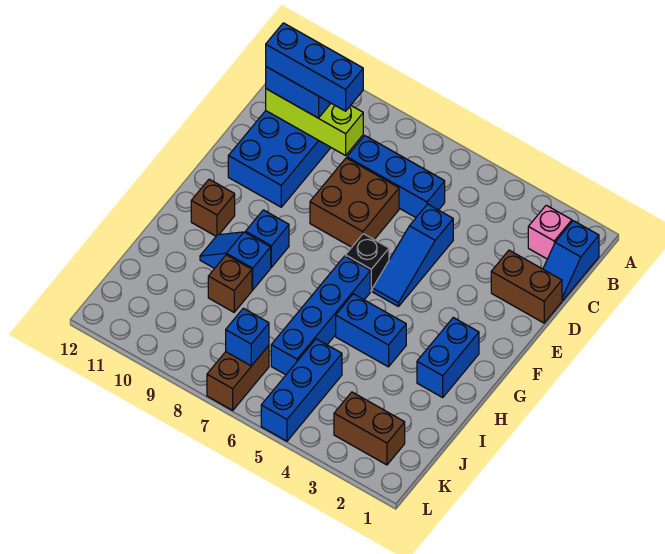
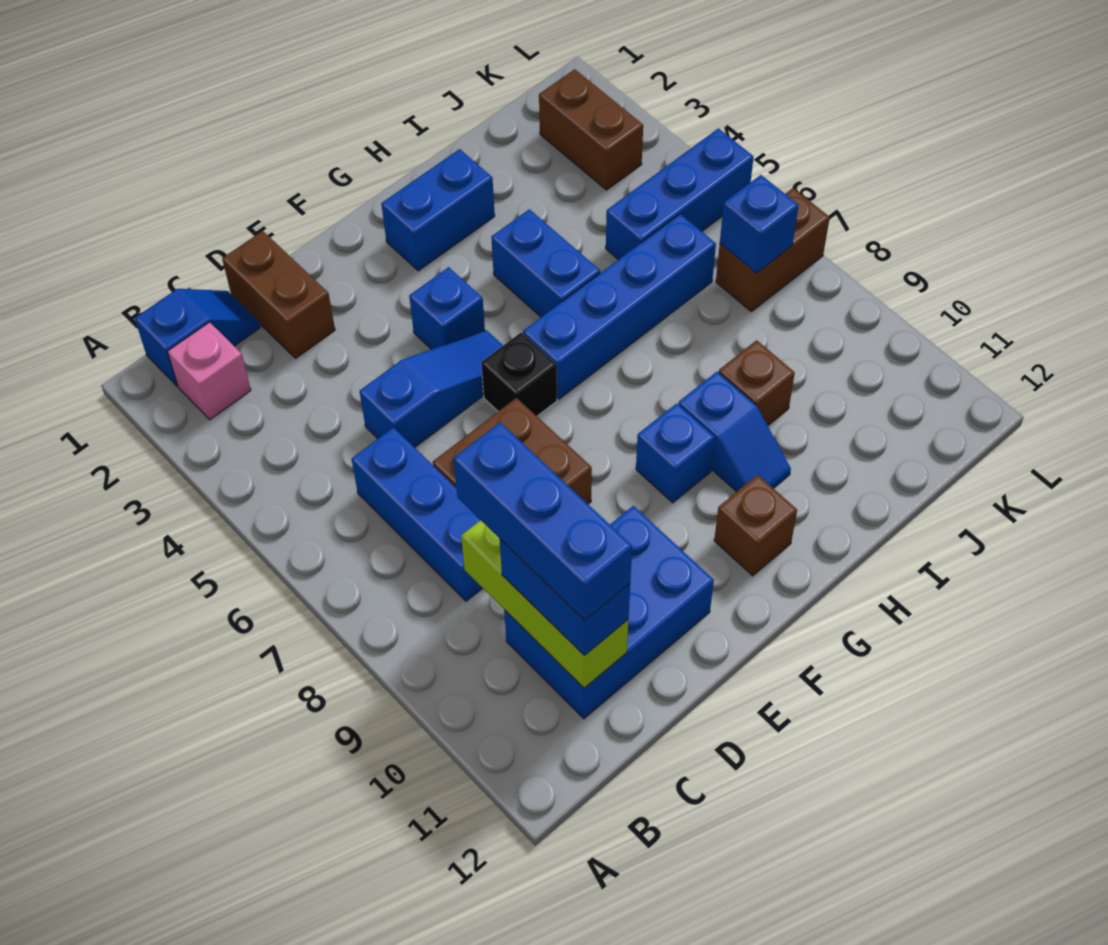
none -> blue brick F4 level 1

